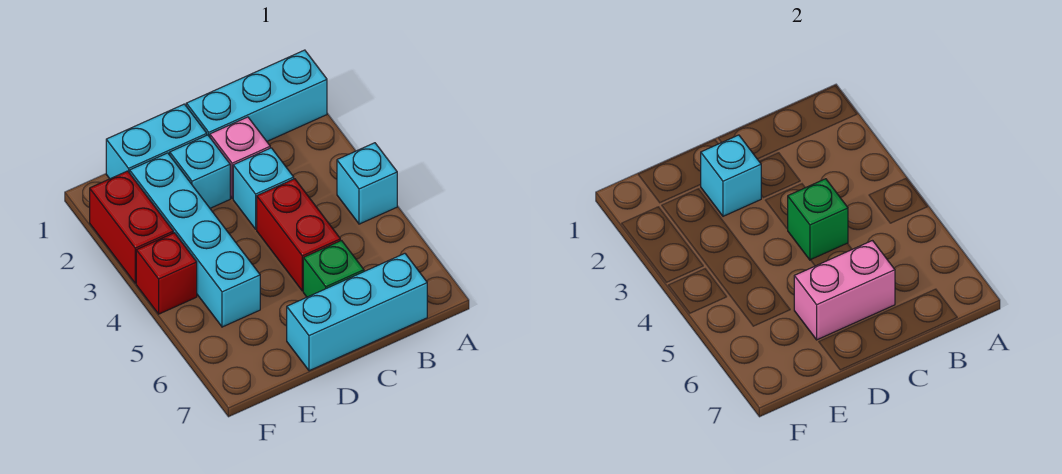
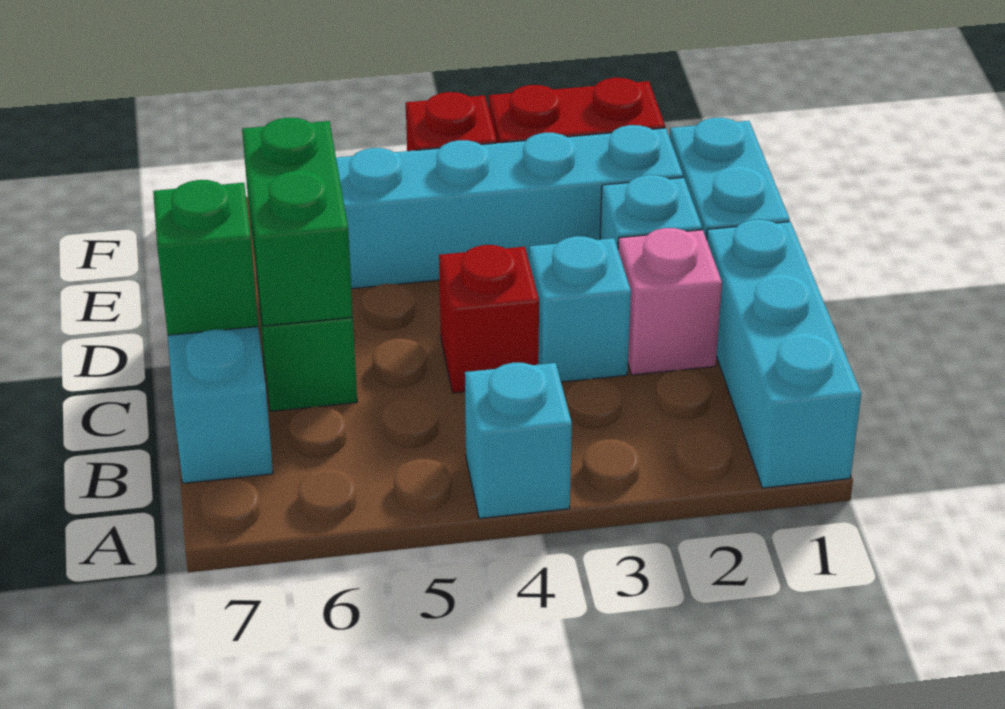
red brick C4:C5 level 1 -> red brick C4 level 1
green brick C4 level 2 -> green brick C7 level 2
pink brick C6:D6 level 2 -> green brick C6:D6 level 2
cyan brick D2 level 2 -> none

